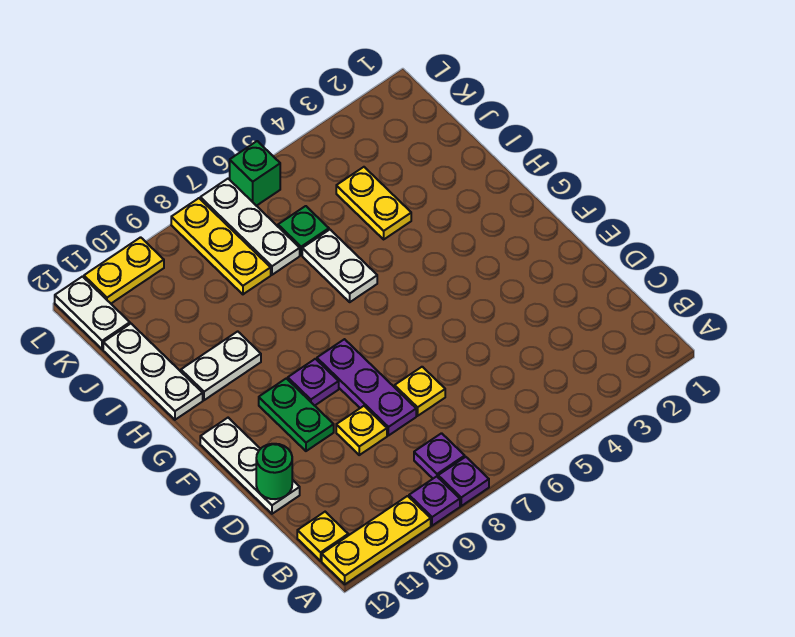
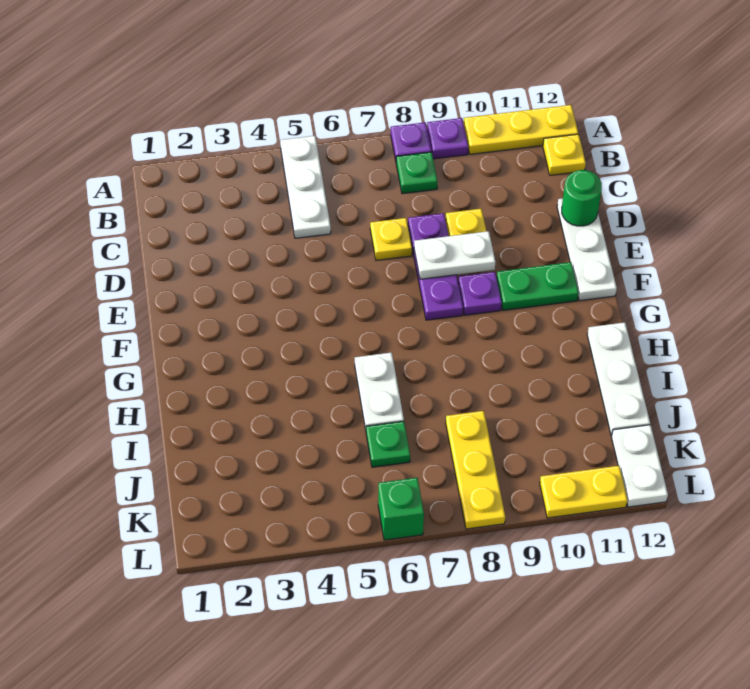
purple plate B8 level 1 -> green plate B8 level 1
green plate E10:F10 level 1 -> green plate F10:F11 level 1
white plate H10:H11 level 1 -> white plate E8:E9 level 2
yellow plate I4:J4 level 1 -> none
white plate J7:L7 level 1 -> white plate A5:C5 level 1

